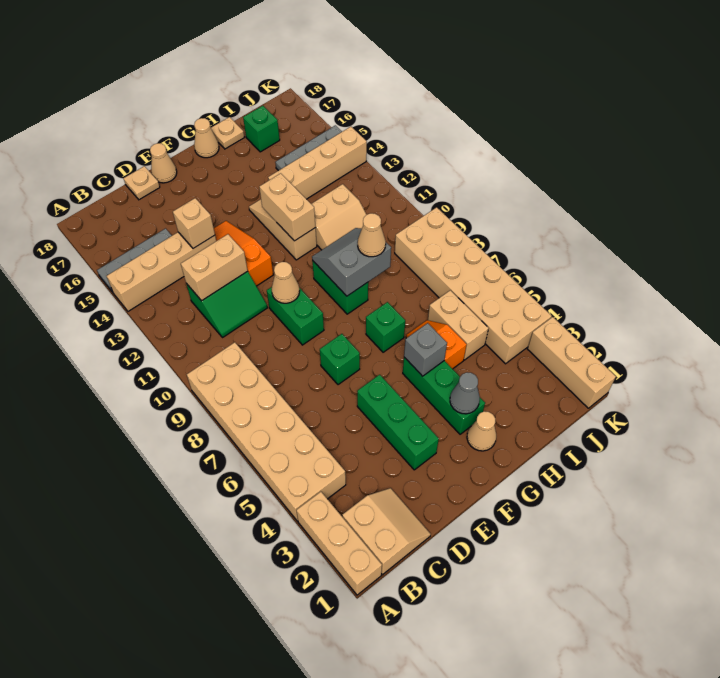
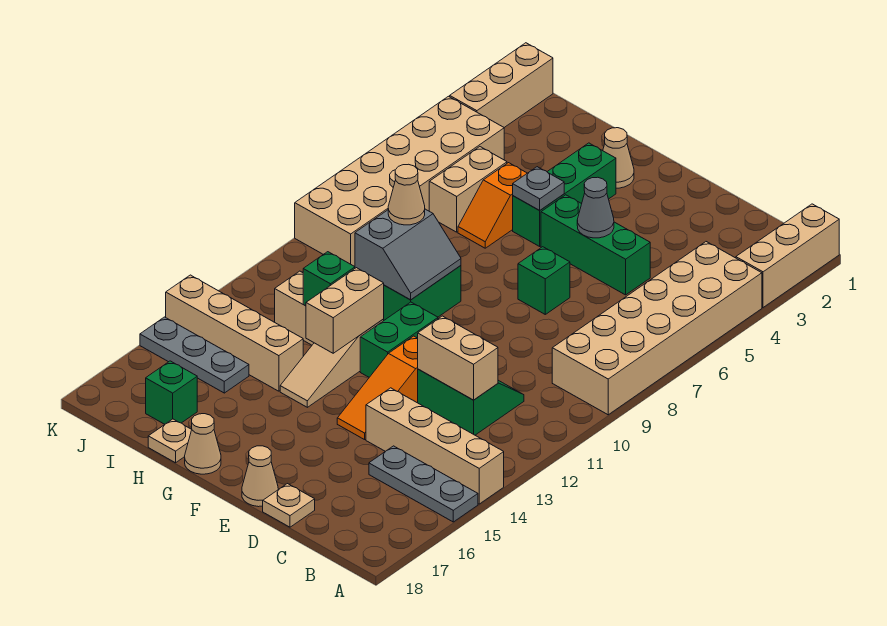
tan slope B1:C2 level 1 top B -> none
tan brick D14 level 2 -> none
green brick E3:E5 level 1 -> green brick D5:F5 level 1
green brick E9:E10 level 1 -> green brick F11:F12 level 1
tan cone E10 level 2 -> none
grey cone G3 level 2 -> grey cone E5 level 2
grey brick G5 level 2 -> grey plate G5 level 2
green brick G7 level 1 -> green brick H12 level 2
grey slope G9:H10 level 2 top 9 -> grey slope G9:H10 level 2 top H

